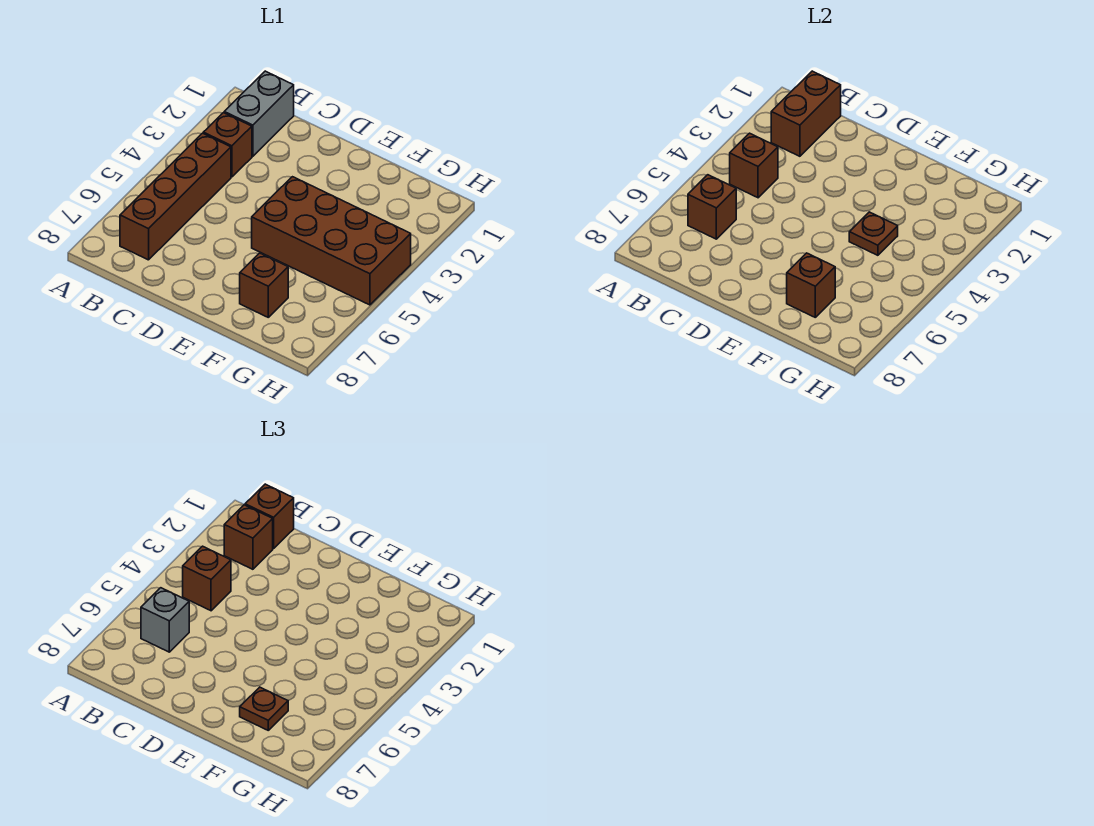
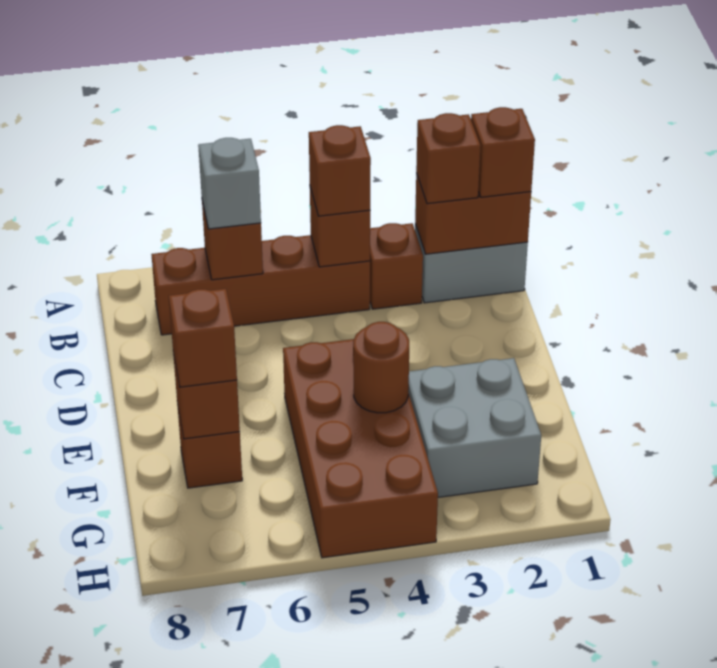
none -> grey brick F2:G3 level 1
brown plate F4 level 2 -> brown round brick F4 level 2
brown plate F7 level 3 -> brown brick F7 level 3

